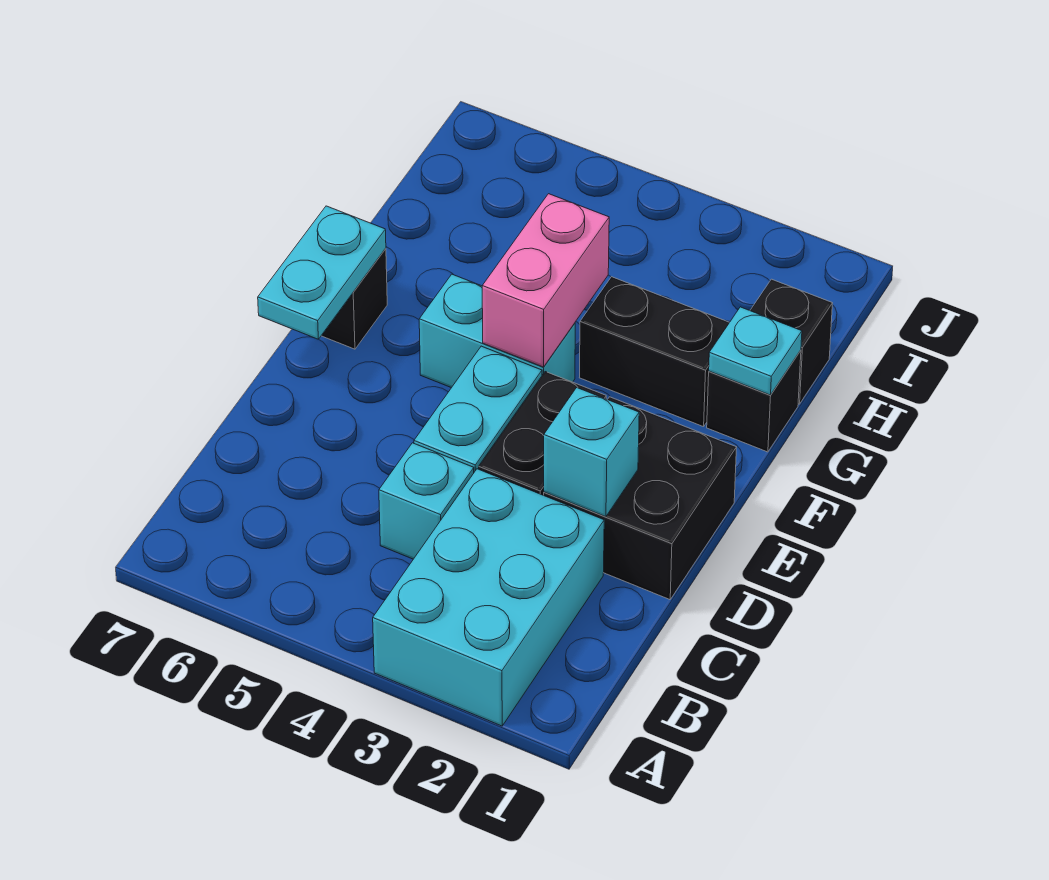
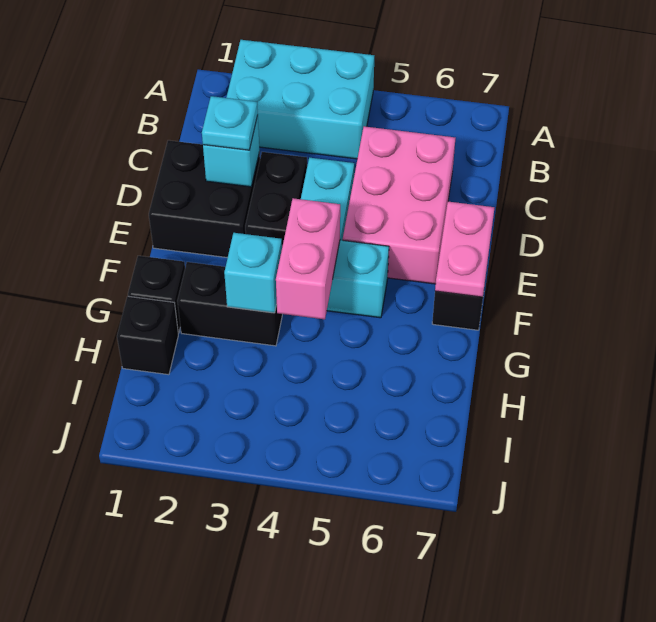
cyan brick A2:C3 level 1 -> cyan brick A2:B4 level 1
cyan brick C4 level 1 -> cyan brick G3 level 2
none -> pink brick C5:E6 level 1
cyan plate E7:F7 level 2 -> pink plate E7:F7 level 2
cyan plate G1 level 2 -> cyan plate D2 level 3

